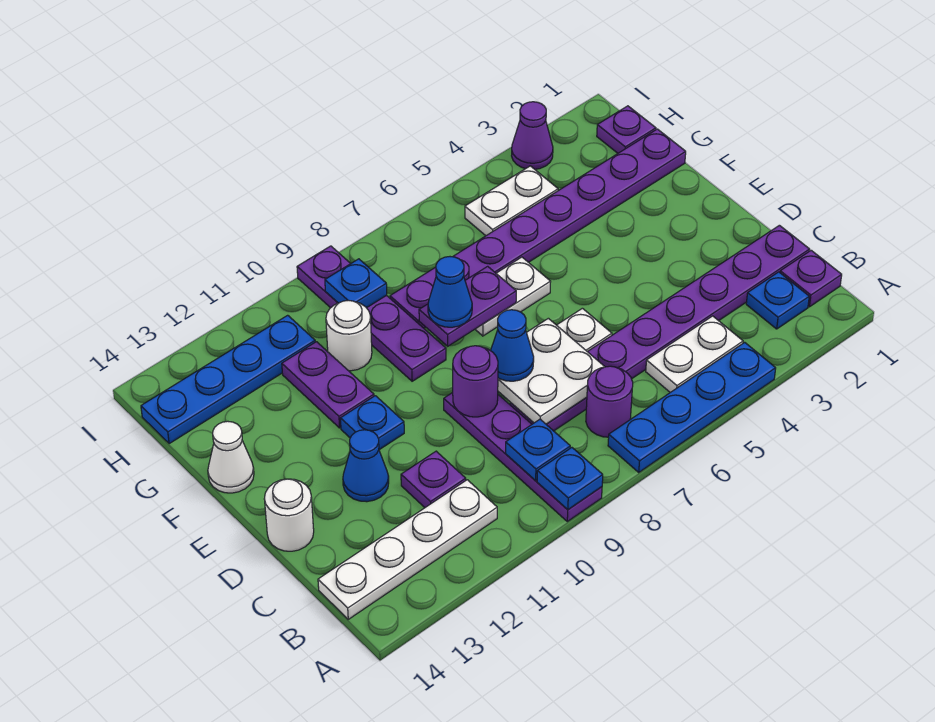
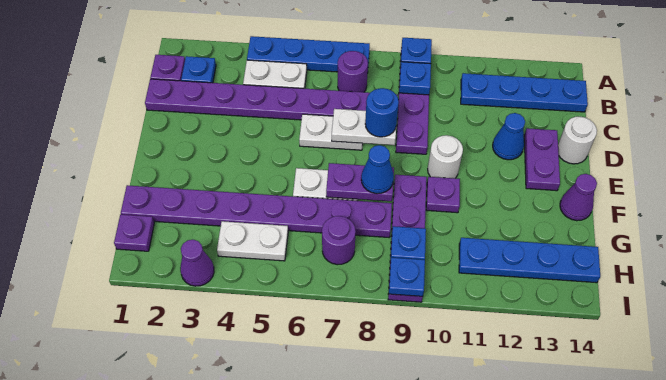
white plate B11:B14 level 1 -> blue plate B11:B14 level 1
white plate C7:D8 level 2 -> white plate D7:D8 level 2
purple plate C11 level 1 -> purple plate F10 level 1
blue cone D8 level 3 -> blue round brick D8 level 3
purple round brick D9 level 2 -> purple round brick H7 level 1
blue plate E11 level 1 -> blue plate I9 level 2
purple plate F11:G11 level 1 -> purple plate D13:E13 level 1
white cone F14 level 1 -> purple cone F14 level 1
white round brick G10 level 1 -> white round brick E10 level 1

